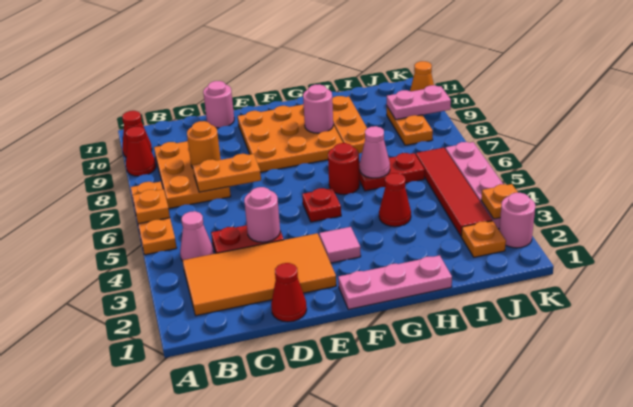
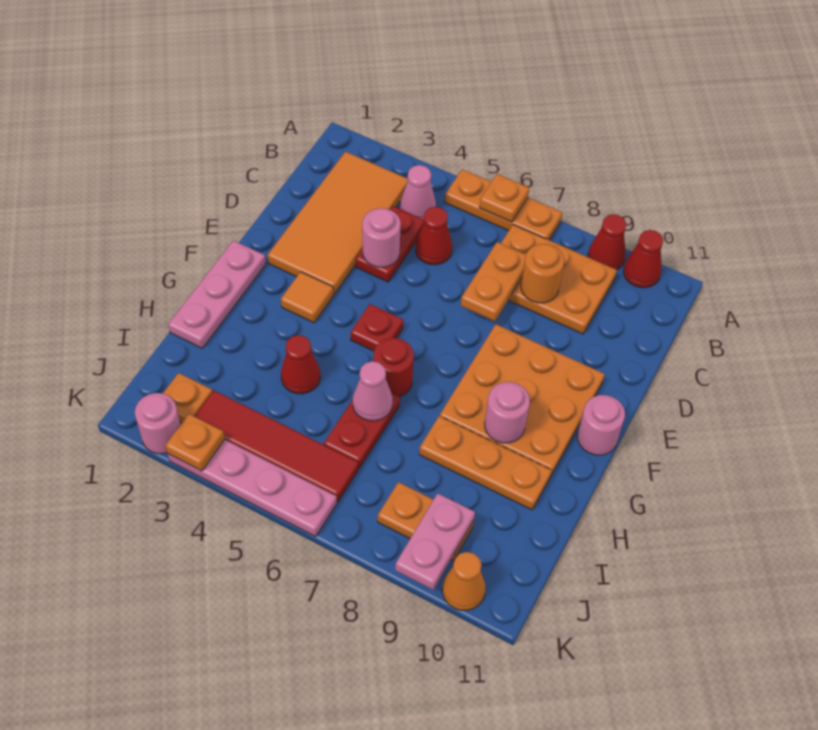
red cone D1 level 1 -> red cone C5 level 1
pink round brick D11 level 1 -> pink round brick F11 level 1
pink tile F3 level 1 -> orange tile F3 level 1

